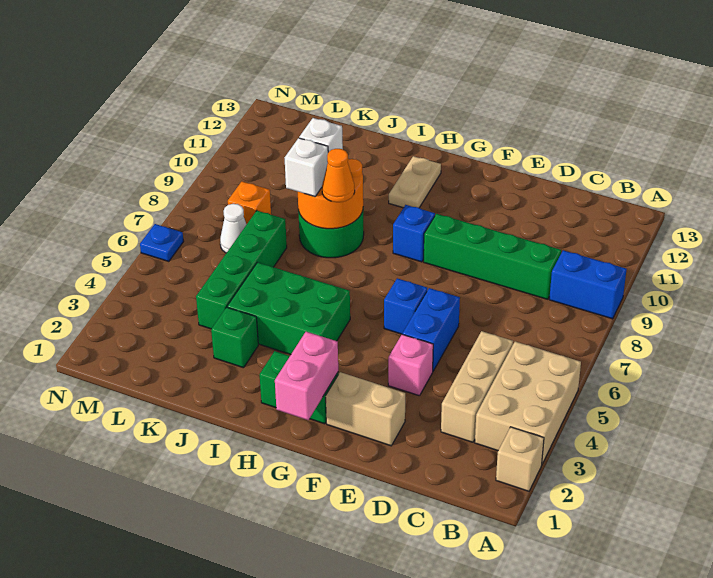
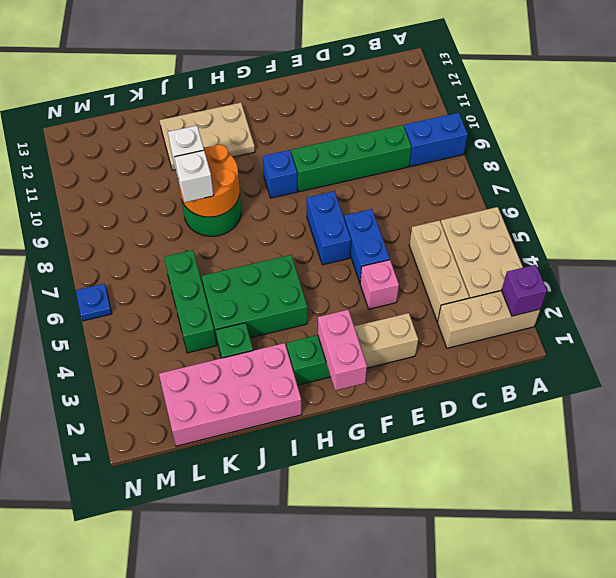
tan brick A2 level 1 -> tan brick A2:C2 level 1
none -> purple brick A2 level 2
blue brick F6 level 1 -> blue brick F6:F7 level 1
tan plate H11:H12 level 1 -> tan plate H11:J12 level 1
none -> pink brick I1:L2 level 1
orange cone I8 level 3 -> none
green brick K4:K7 level 1 -> green brick K4:K6 level 1
white cone L7 level 1 -> none
orange brick L8 level 1 -> none

